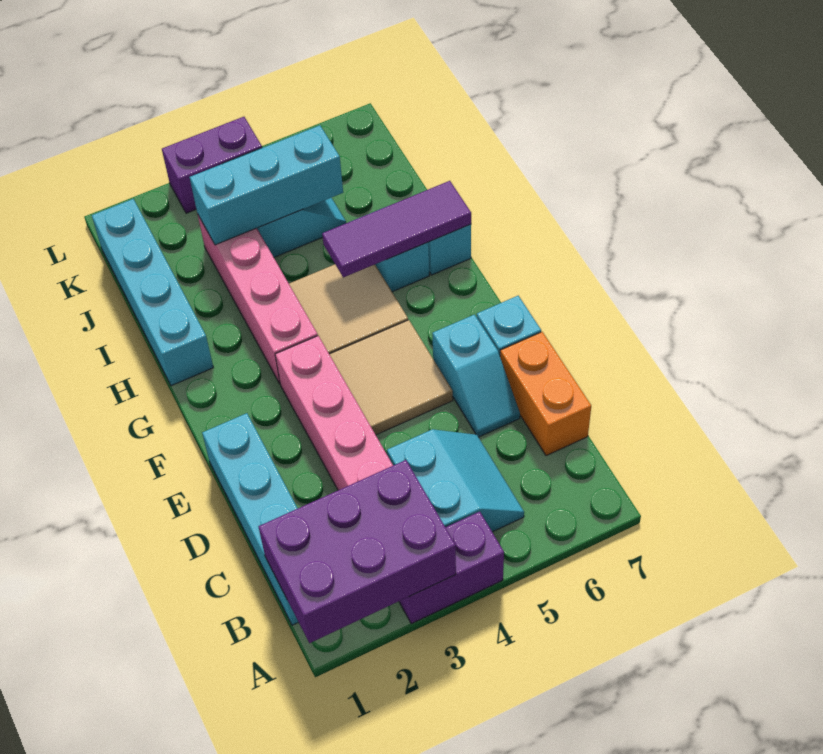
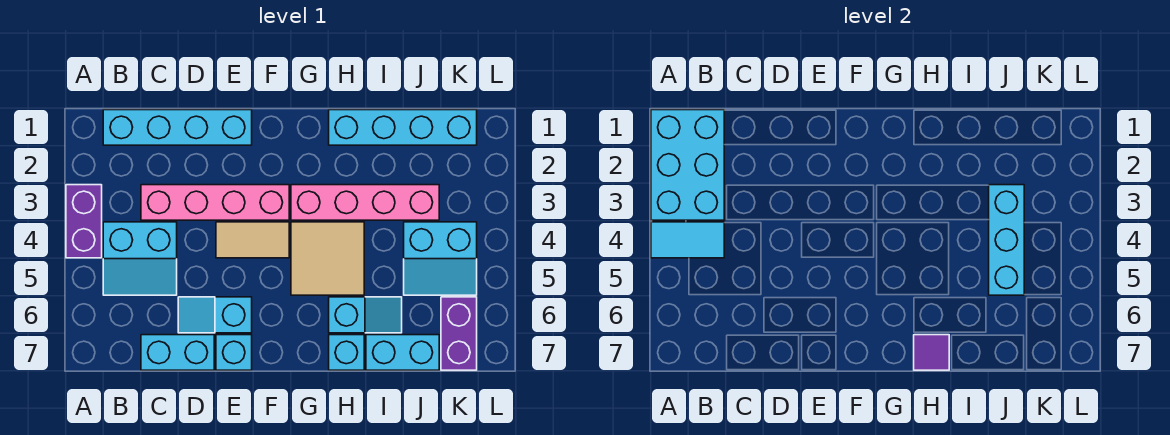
purple brick A1:B3 level 2 -> cyan brick A1:B3 level 2
none -> cyan tile A4:B4 level 2
orange brick C7:D7 level 1 -> cyan brick C7:D7 level 1
tan tile E4:F5 level 1 -> tan tile E4:F4 level 1
purple tile H5:H7 level 2 -> purple tile H7 level 2
none -> cyan brick I7:J7 level 1
purple brick L3:L4 level 1 -> purple brick K6:K7 level 1

